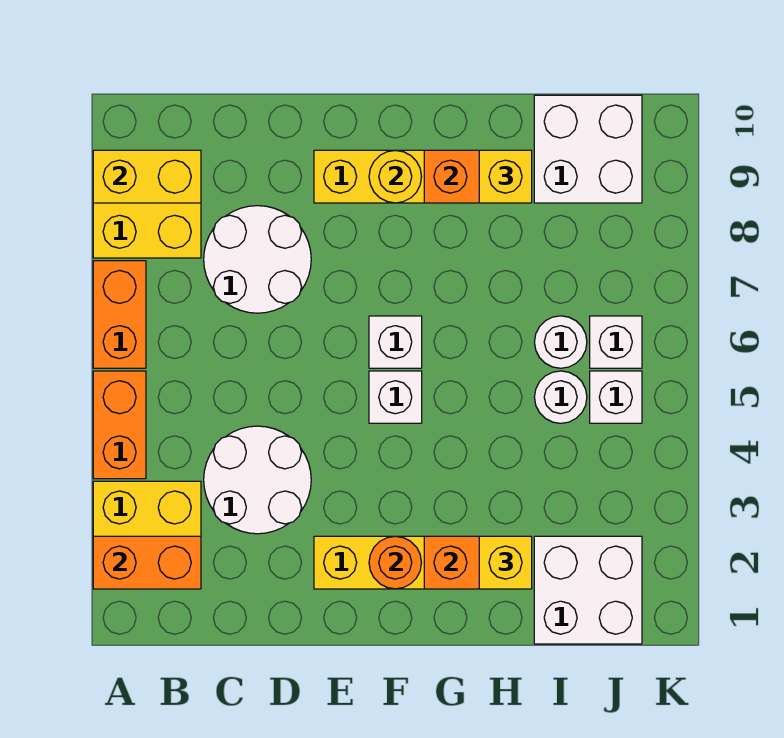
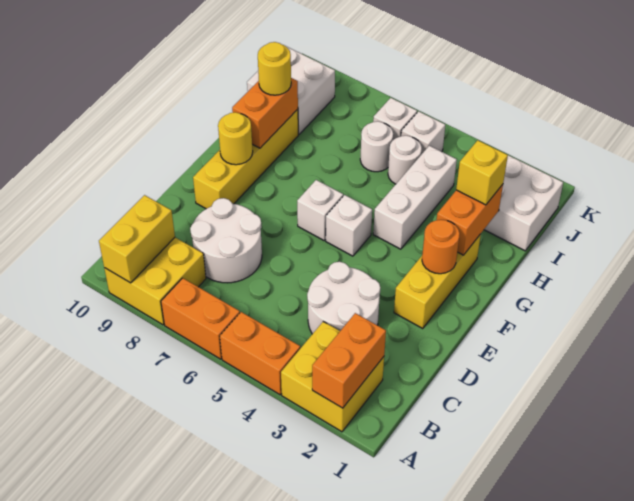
none -> white brick G4:I4 level 1
yellow brick H9 level 3 -> yellow round brick H9 level 3

